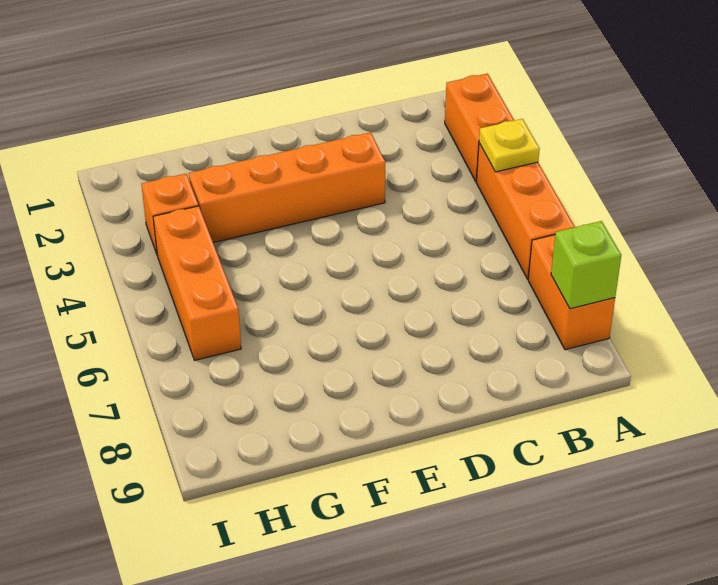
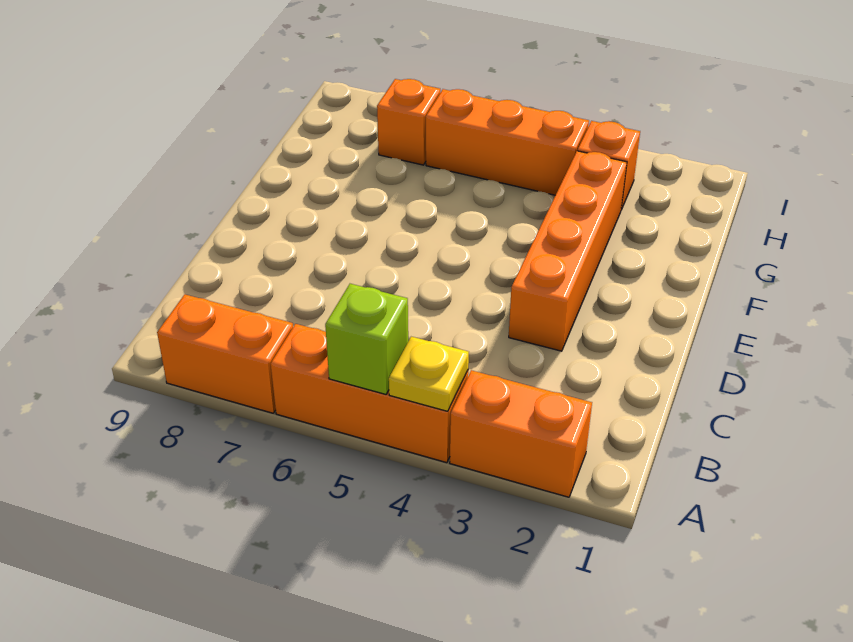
lime brick A8 level 2 -> lime brick A5 level 2
none -> orange brick H7 level 1

